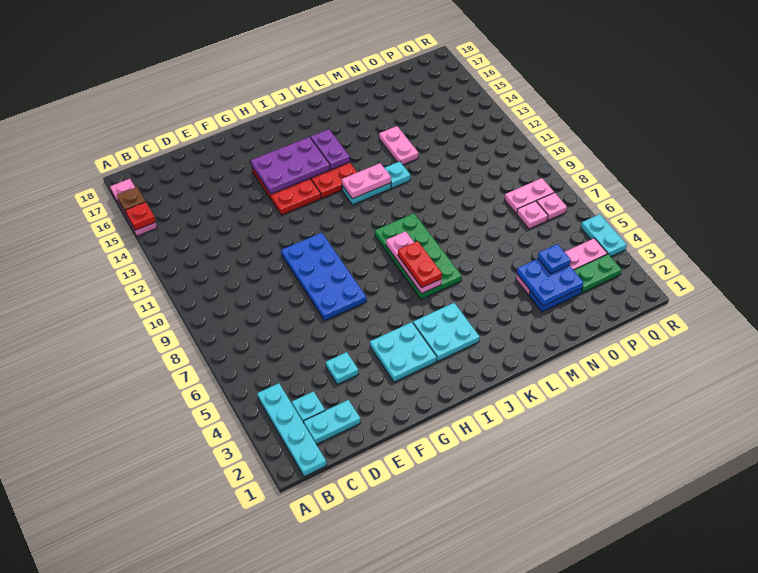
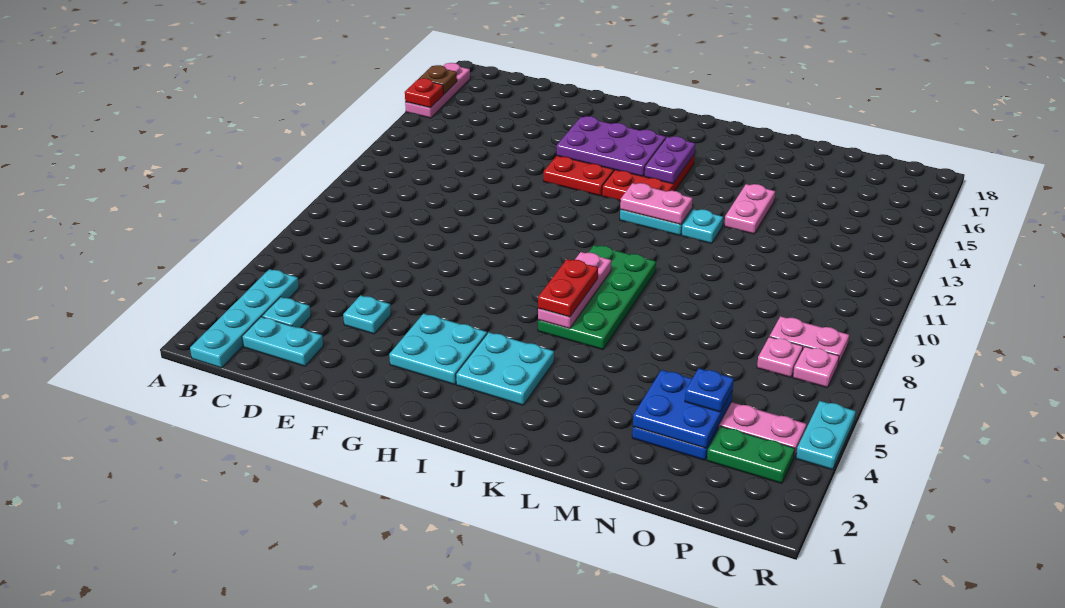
blue plate F7:G10 level 1 -> none

